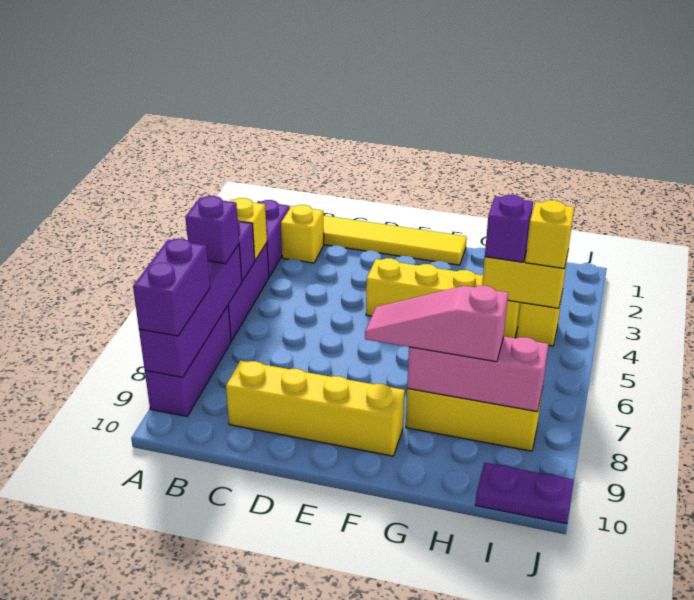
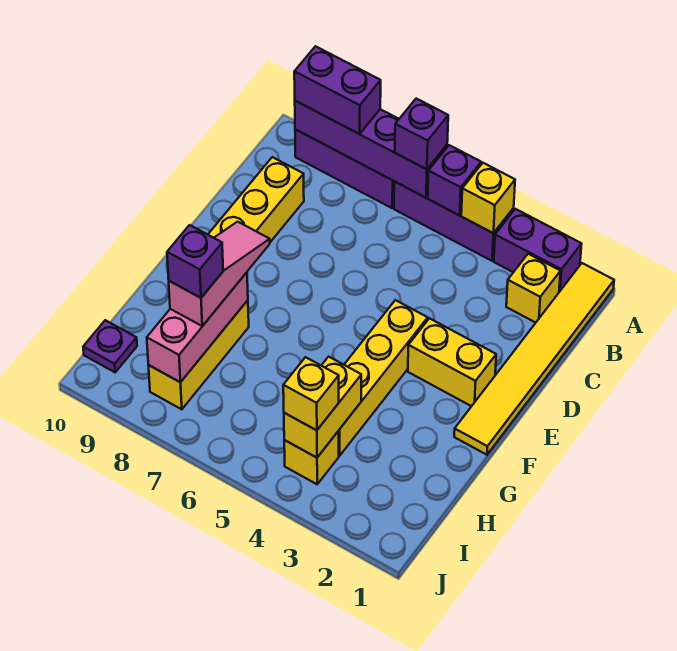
none -> yellow brick E2:E3 level 1
purple brick H4 level 3 -> purple brick H8 level 4
purple plate I10:J10 level 1 -> purple plate I10 level 1

